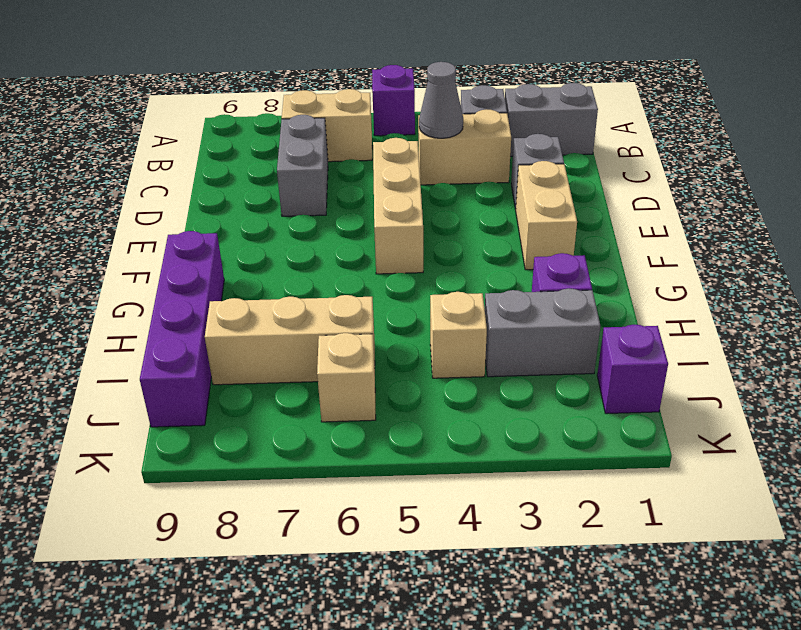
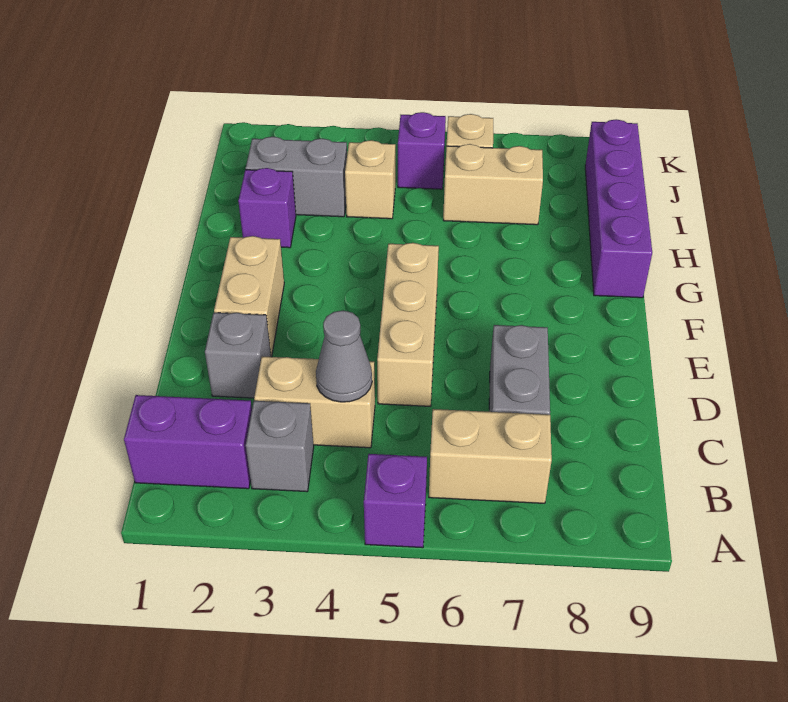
grey brick B1:B2 level 1 -> purple brick B1:B2 level 1
tan brick I6:I8 level 1 -> tan brick I6:I7 level 1
purple brick J1 level 1 -> purple brick J5 level 1

